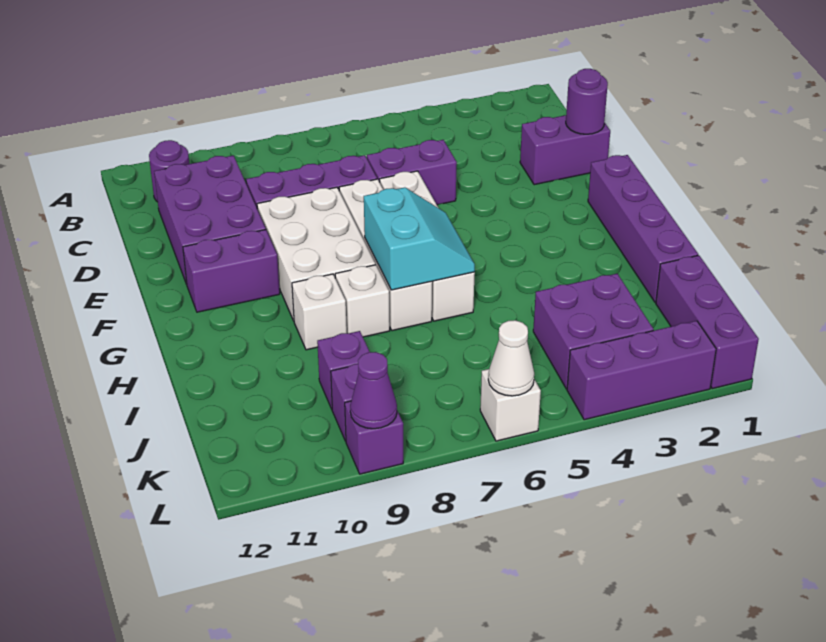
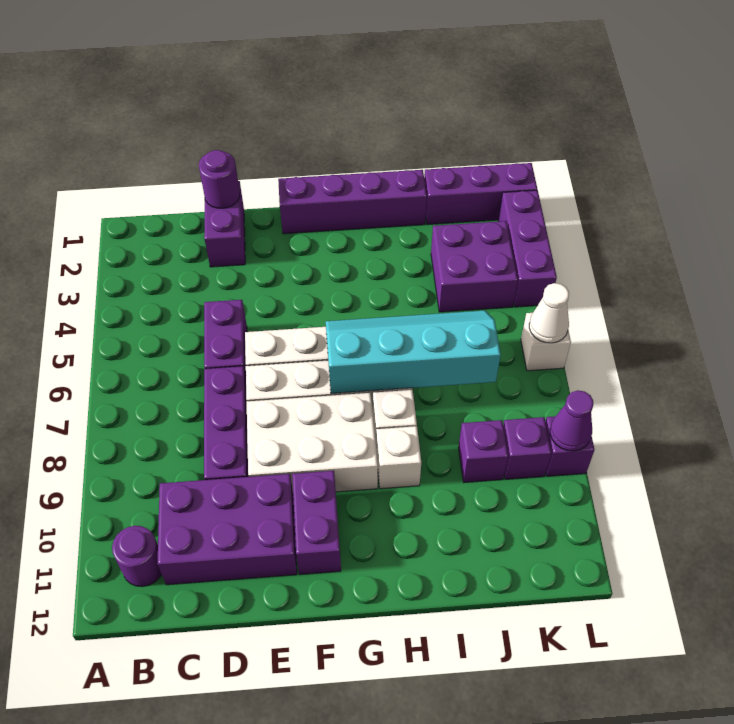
cyan slope G6:H7 level 2 top 7 -> cyan slope G6:J7 level 2 top 7

